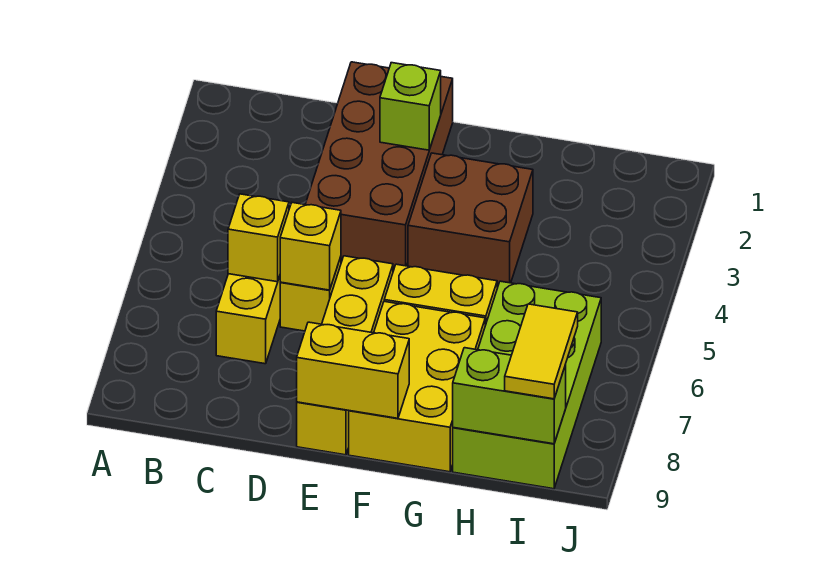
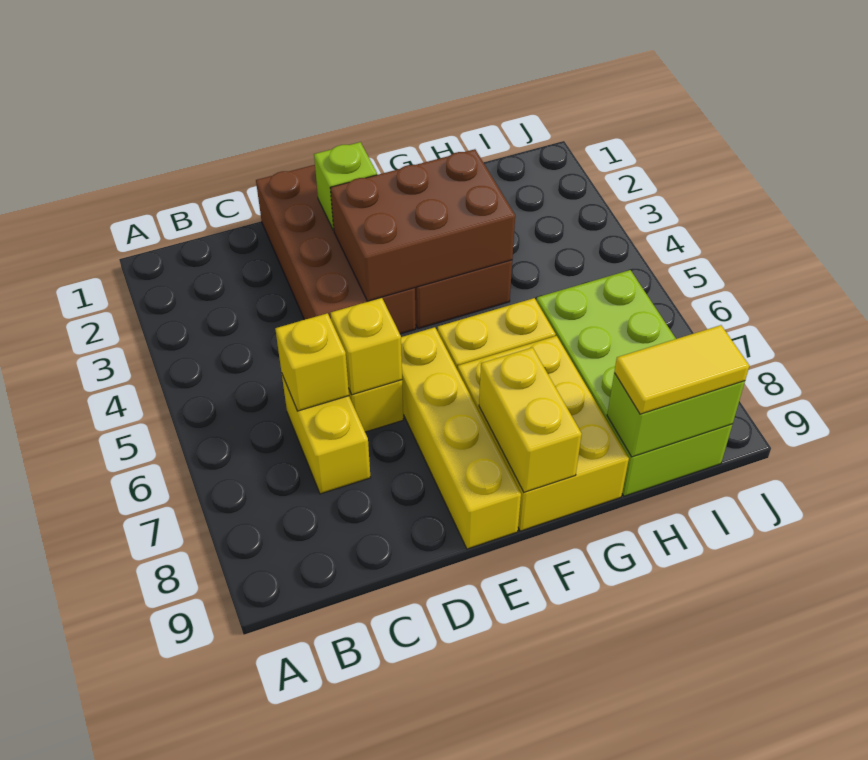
none -> brown brick E3:G4 level 2
yellow brick E9:F9 level 2 -> yellow brick F8:F9 level 2
yellow tile I8:I9 level 3 -> yellow tile H9:I9 level 3

